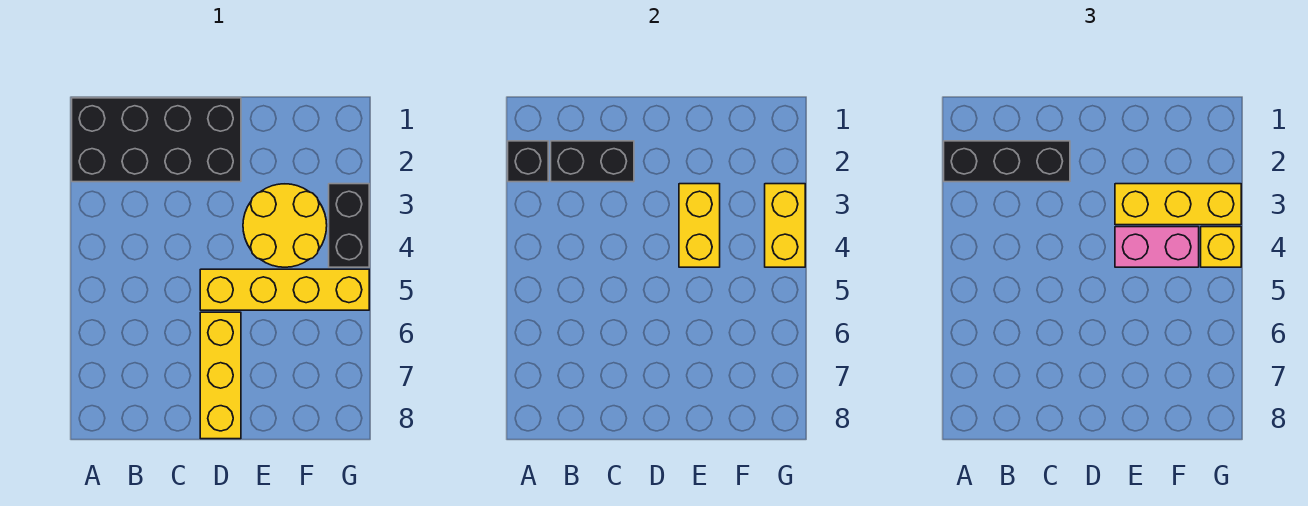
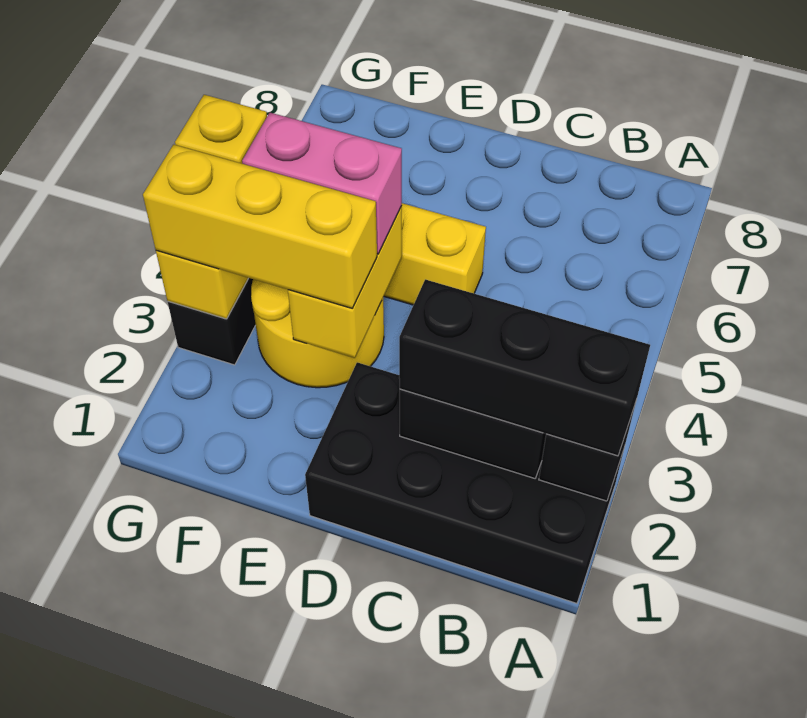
yellow brick D6:D8 level 1 -> none

